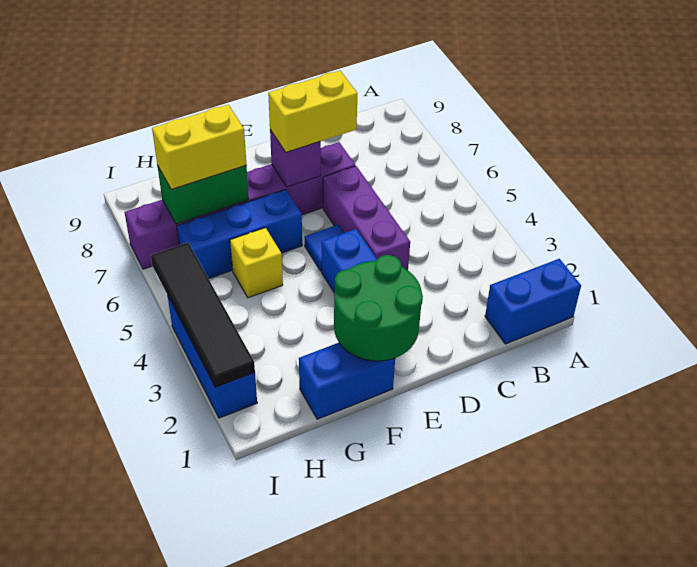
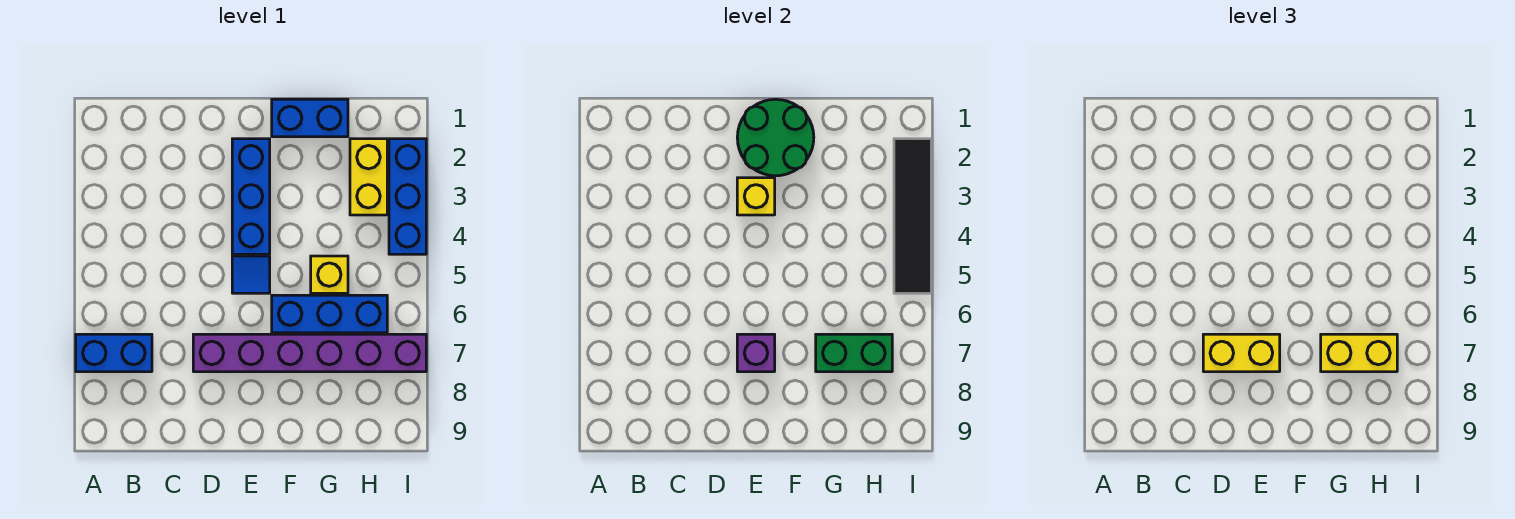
blue brick A1:B1 level 1 -> blue brick A7:B7 level 1
purple brick D4:D6 level 1 -> none
none -> yellow brick E3 level 2
none -> yellow brick H2:H3 level 1

